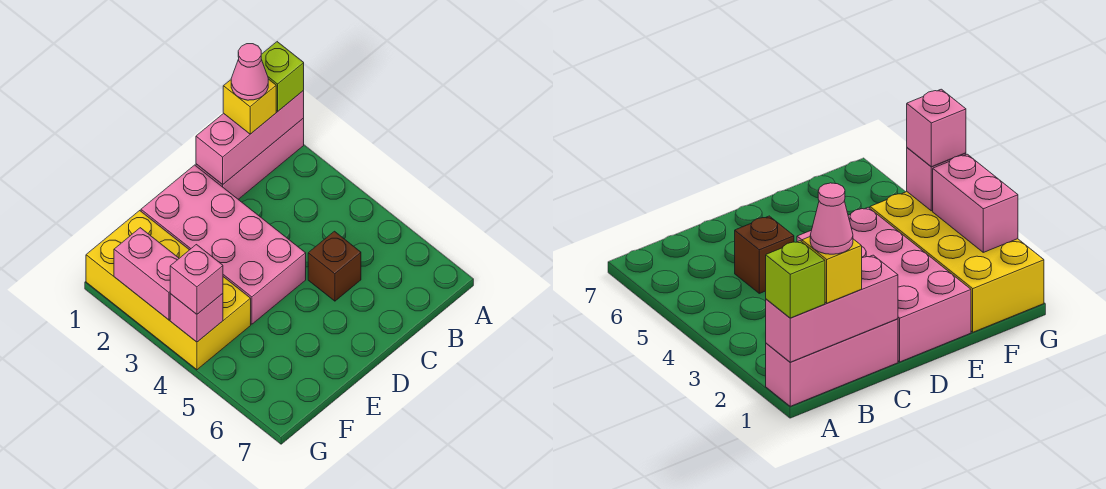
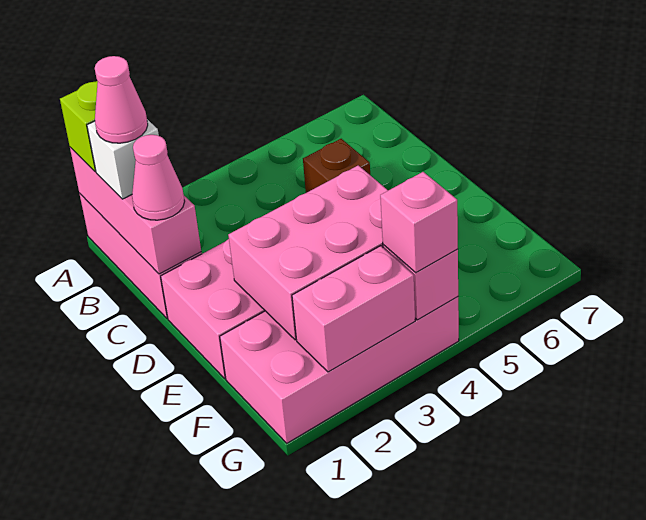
yellow brick B1 level 3 -> white brick B1 level 3
none -> pink cone C1 level 3
none -> pink brick E2:F4 level 2
yellow brick F1:G4 level 1 -> pink brick F1:G4 level 1

